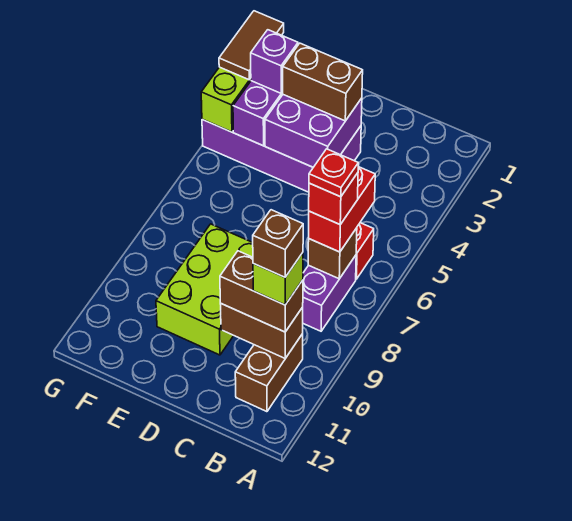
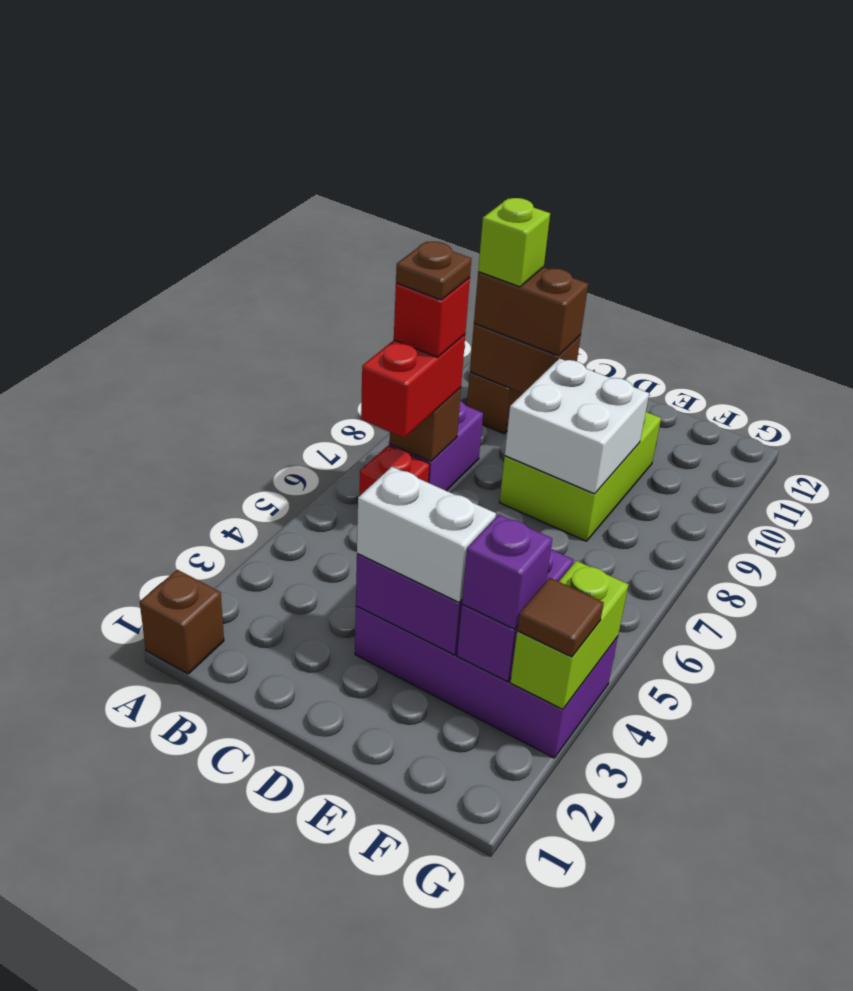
red plate B7 level 5 -> brown plate B7 level 5
brown brick B10 level 5 -> brown brick A1 level 1
brown brick D3:E3 level 3 -> white brick D3:E3 level 3
none -> white brick D8:E9 level 2
brown tile G2:G3 level 3 -> brown tile G3 level 3

